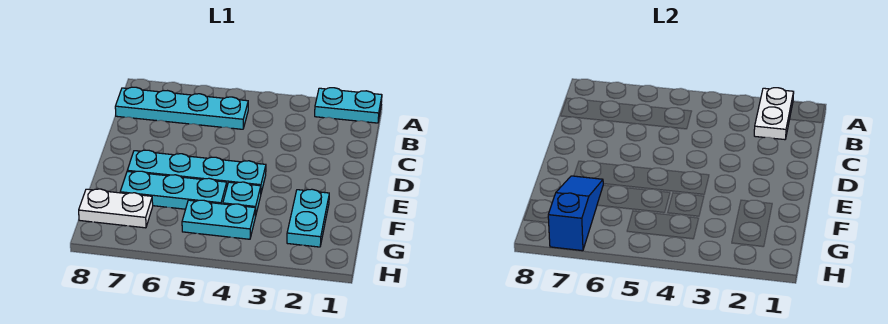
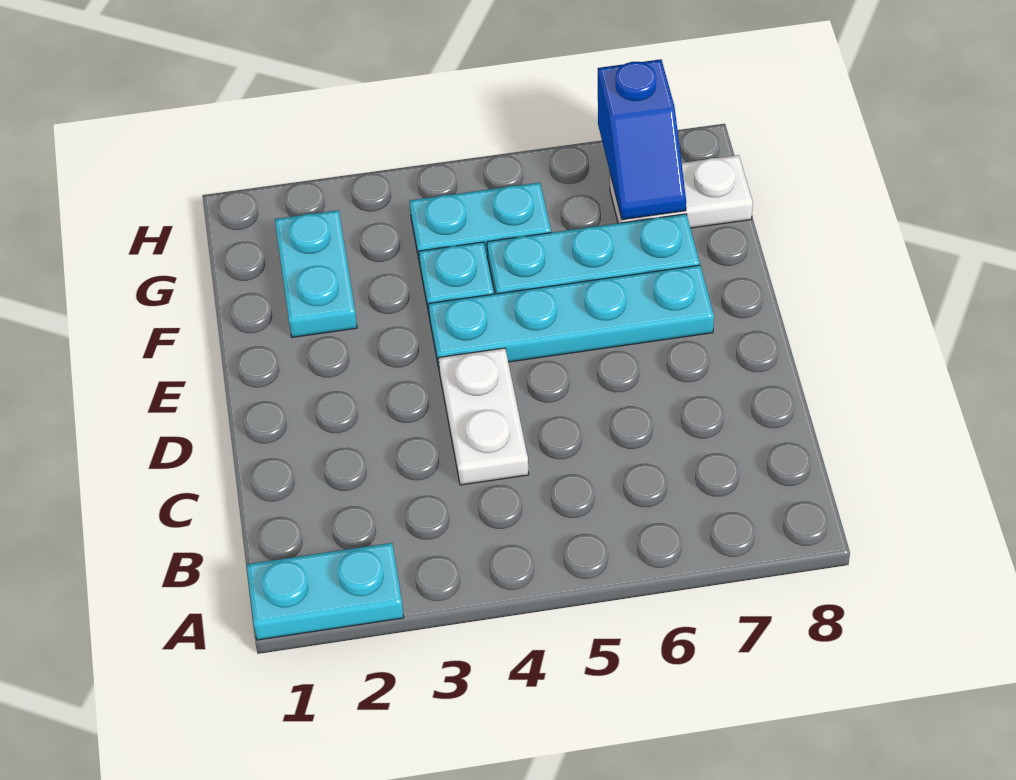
white plate A2:B2 level 2 -> white plate C4:D4 level 1
cyan plate B5:B8 level 1 -> none
blue slope F7:H7 level 2 top H -> blue slope G7:H7 level 2 top H

